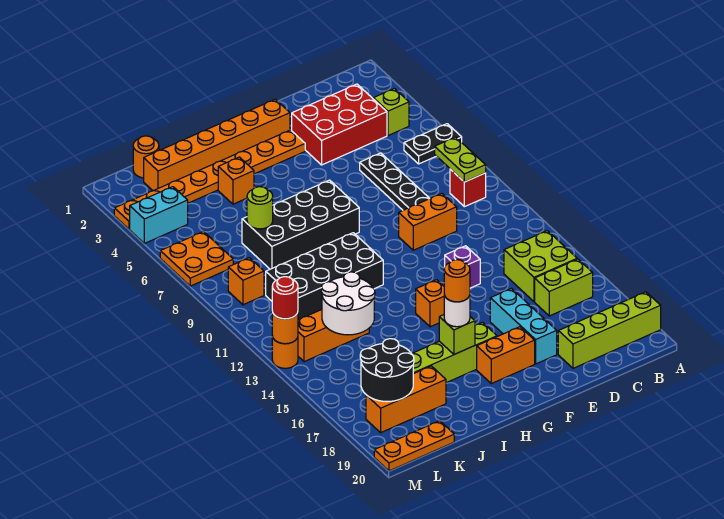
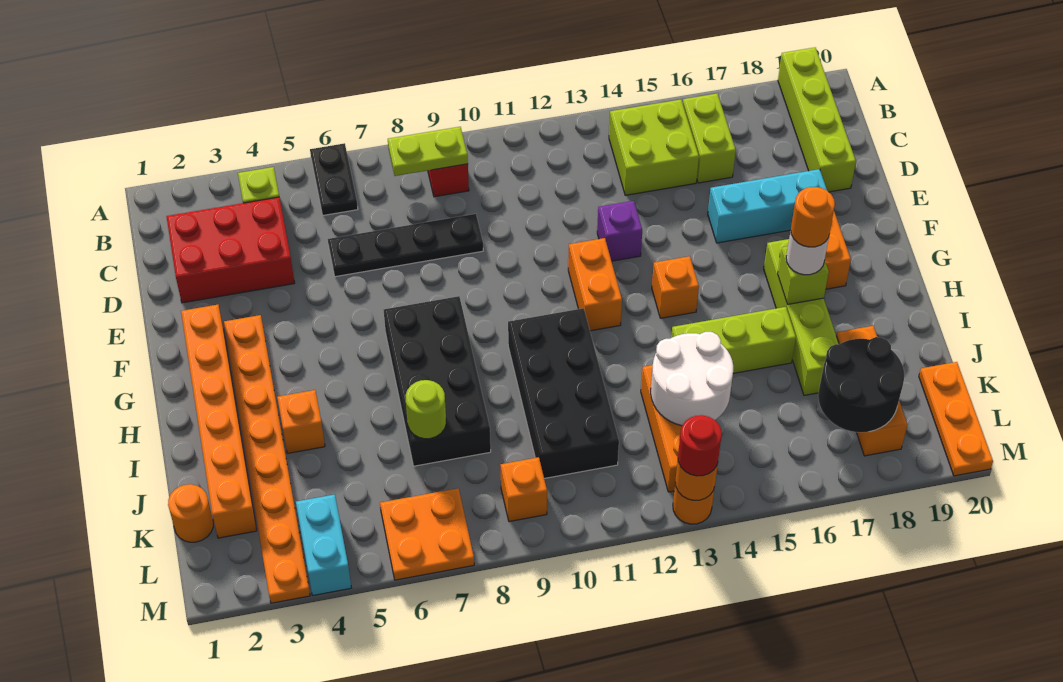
red brick C3:E4 level 1 -> red brick C2:D4 level 1
orange brick D10:E10 level 1 -> orange brick F12:G12 level 1
none -> lime brick I14:I16 level 1

